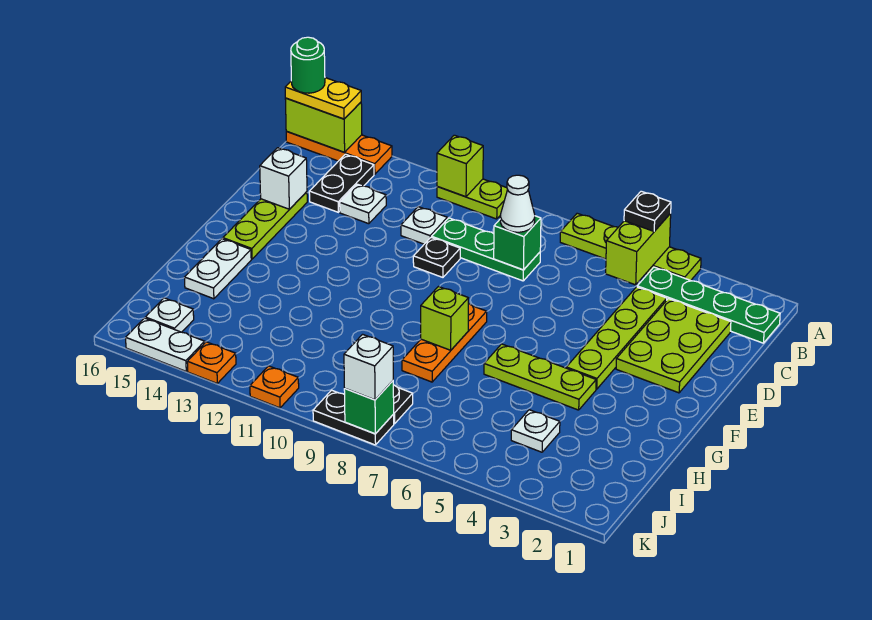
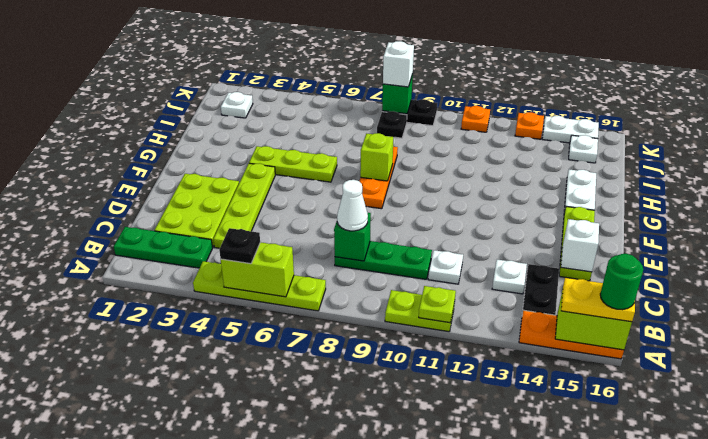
lime brick A5:B5 level 2 -> lime brick A5:A6 level 2
lime brick A11 level 2 -> lime plate A11 level 2
green plate B1:B4 level 1 -> green plate B1:B3 level 1
black plate D10 level 1 -> none
white plate I4 level 1 -> white plate J2 level 1

